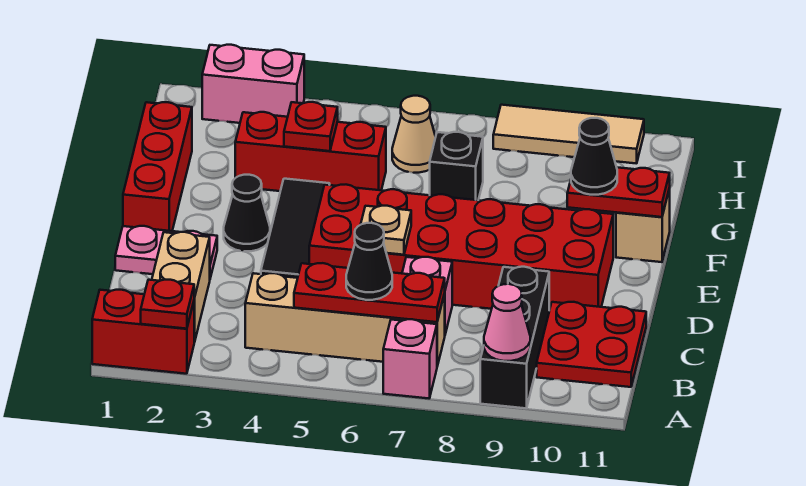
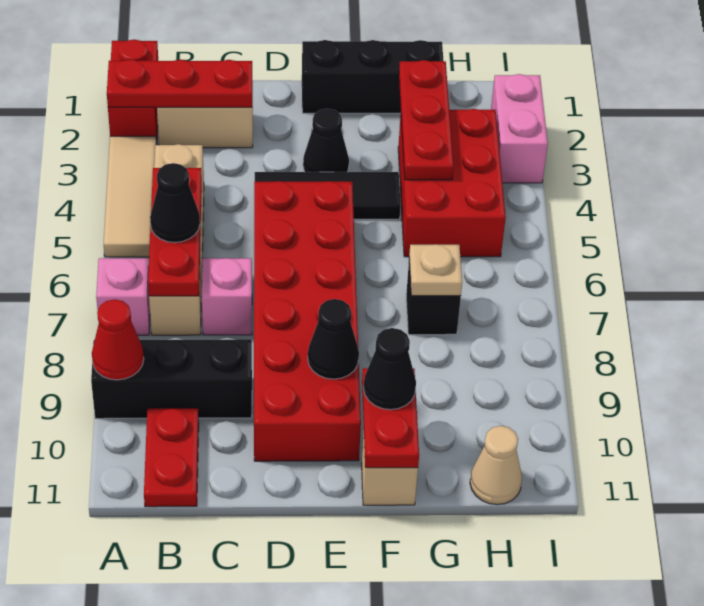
red plate A2 level 2 -> red plate A2:C2 level 2
pink cone A9 level 2 -> red cone A9 level 2
red plate B10:C11 level 1 -> red plate B10:B11 level 1
pink plate D1:D2 level 1 -> none
tan plate D6 level 2 -> tan plate G7 level 2
red brick E1:G1 level 1 -> black brick E1:G1 level 1
none -> black cone E9 level 2
red brick G3:G5 level 1 -> red brick G3:H5 level 1
red plate G4 level 2 -> red plate G2:G4 level 2
tan cone H6 level 1 -> tan cone H11 level 1
tan tile I8:I10 level 1 -> tan tile A3:A5 level 1

